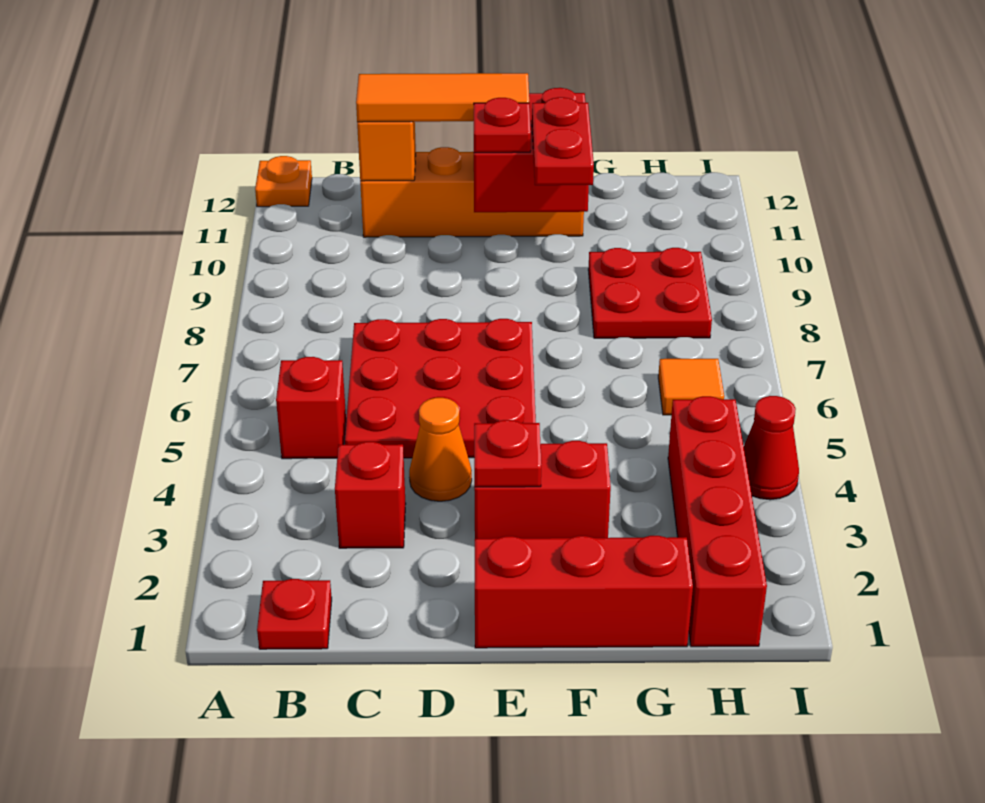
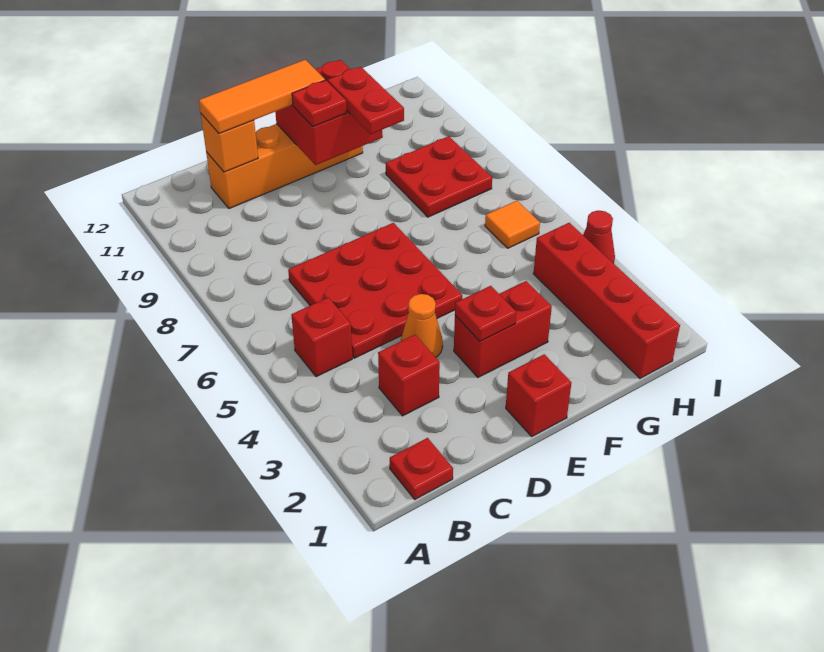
orange plate A12 level 1 -> none
red brick E1:G1 level 1 -> red brick E1 level 1

